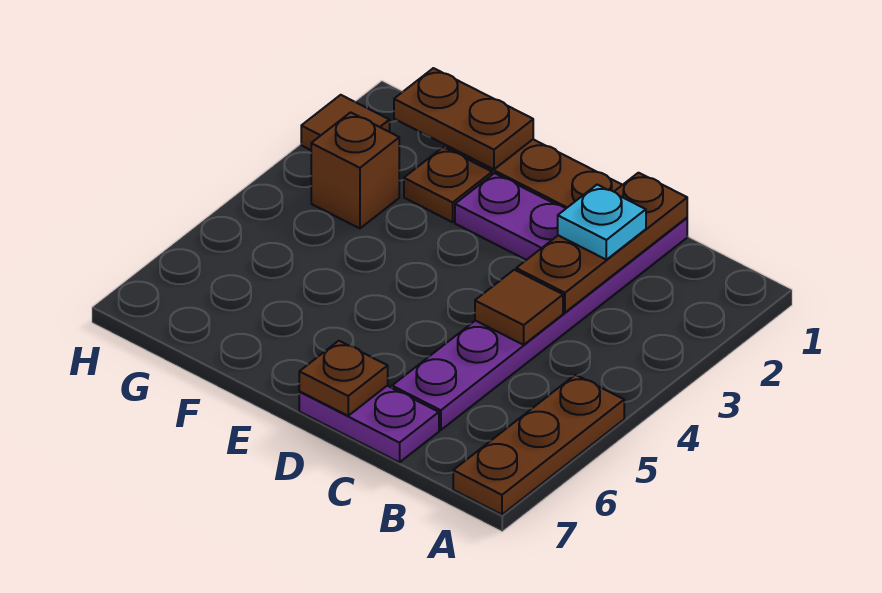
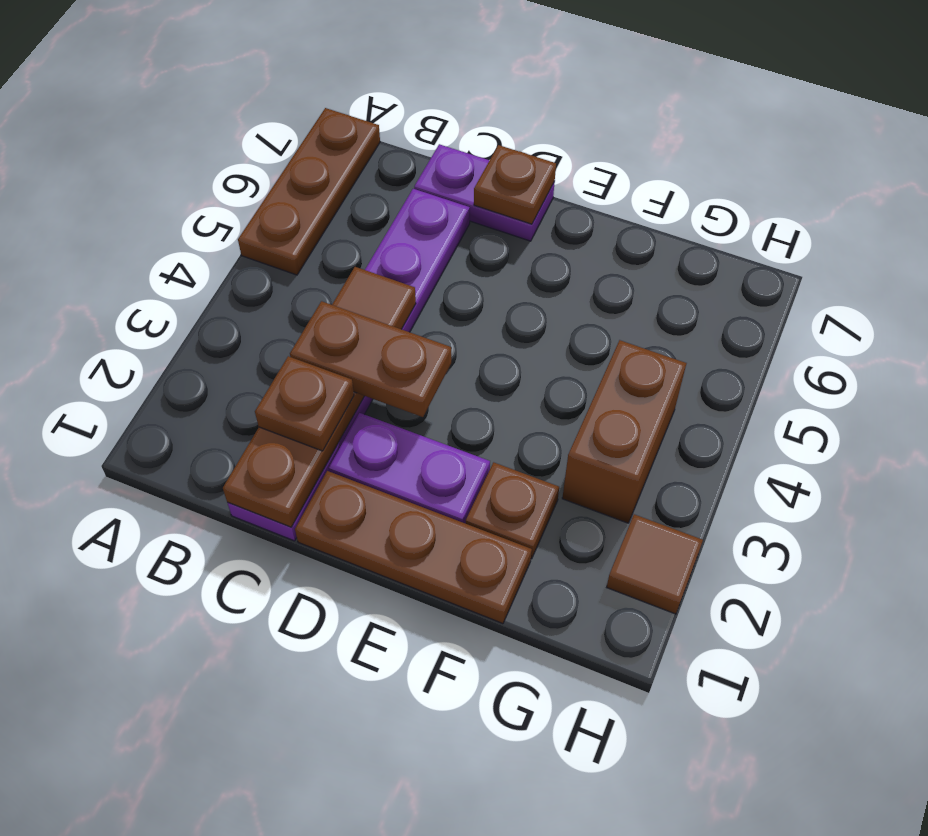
cyan plate C2 level 3 -> brown plate C2 level 3
brown plate F1:G1 level 2 -> brown plate C3:D3 level 3
brown brick G3 level 1 -> brown brick G3:G4 level 1

